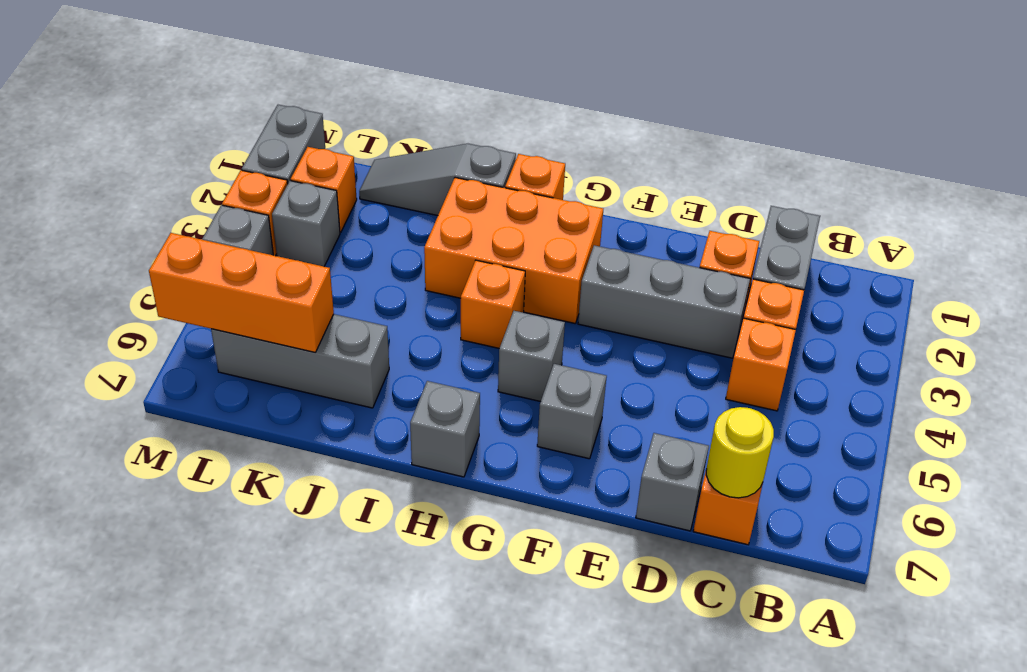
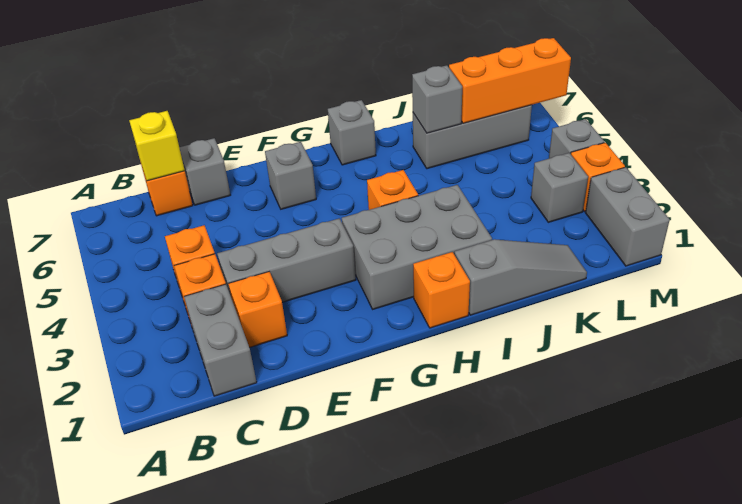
yellow round brick C7 level 2 -> yellow brick C7 level 2
orange brick G2:I3 level 1 -> grey brick G2:I3 level 1
grey brick G5 level 1 -> grey brick J6 level 2
orange brick L2 level 1 -> none

